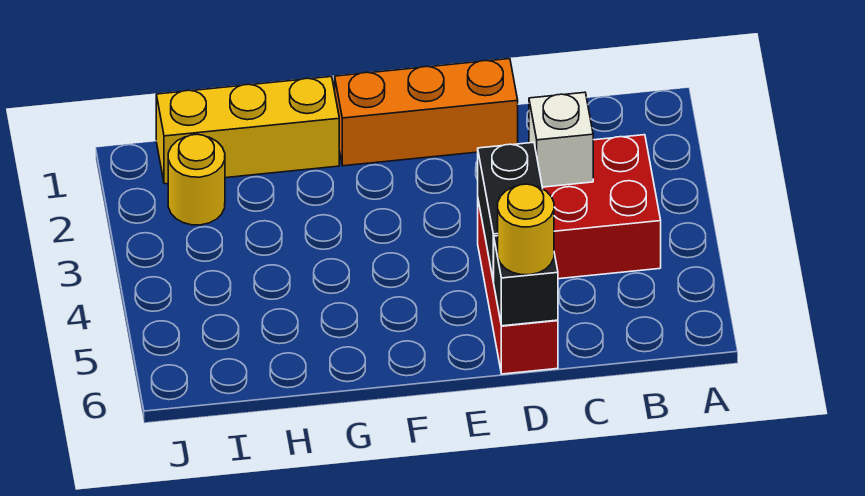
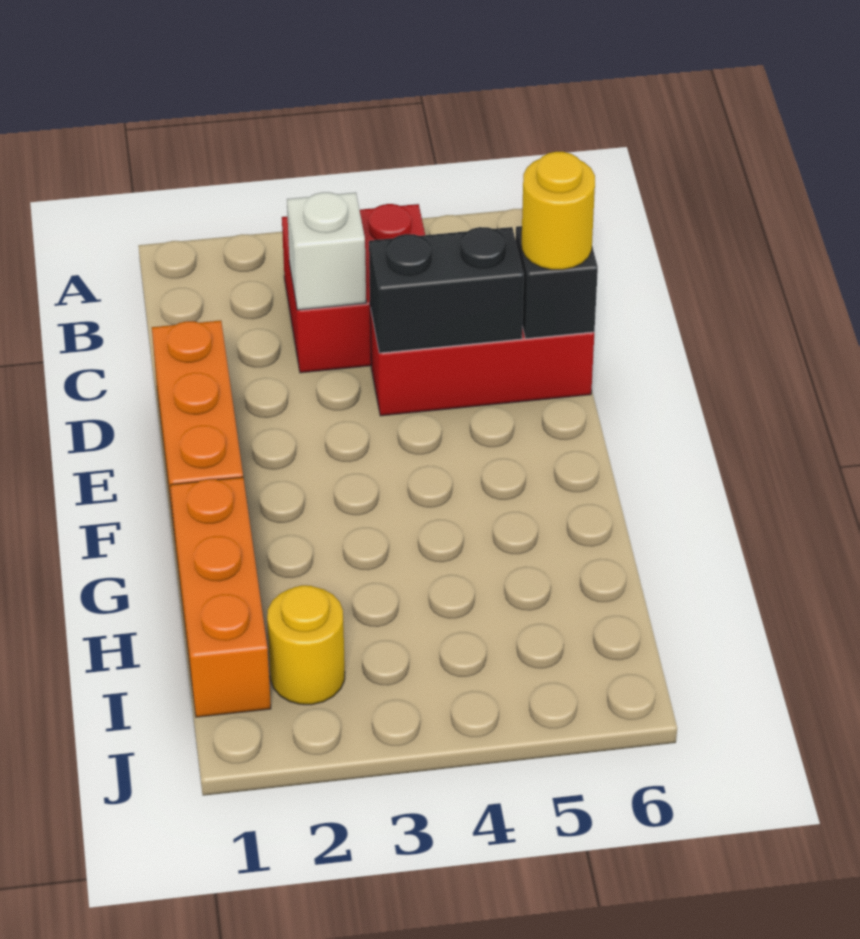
yellow brick G1:I1 level 1 -> orange brick G1:I1 level 1

